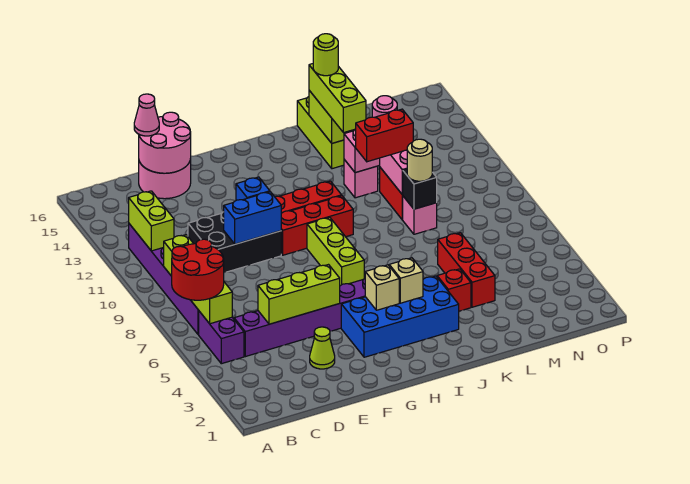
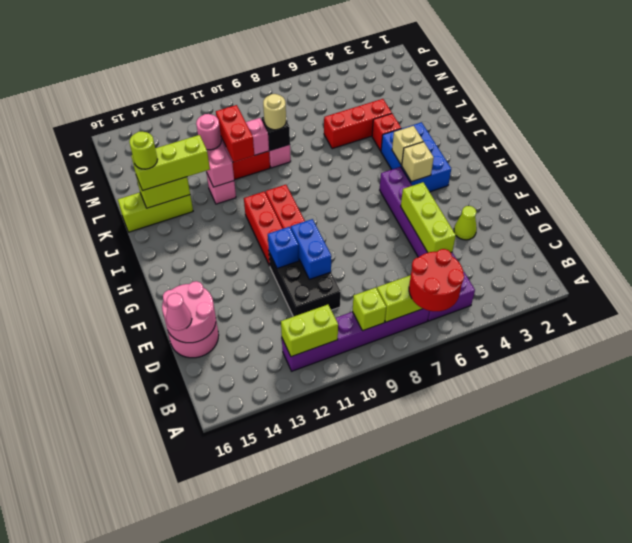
blue brick G3:J4 level 1 -> blue brick H3:J4 level 1
lime brick H7:H9 level 1 -> none

